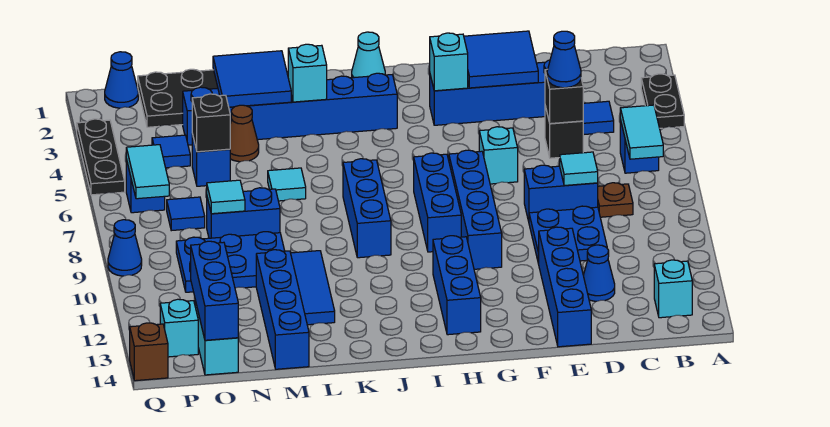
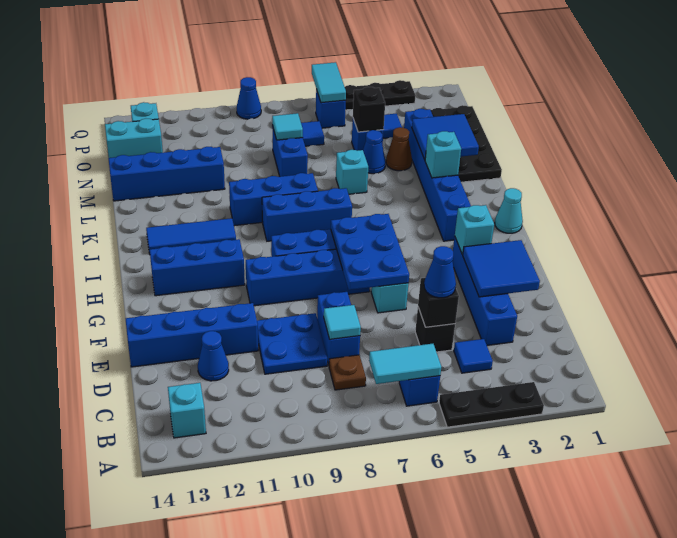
black plate A3:A4 level 1 -> black plate A3:A5 level 1
cyan tile L6 level 1 -> cyan brick L6 level 1
blue tile L10:L12 level 1 -> blue tile J11:J13 level 1
blue plate M9:O10 level 1 -> blue plate F6:H7 level 2
blue brick O12:O14 level 2 -> blue brick K8:K10 level 1
blue cone P1 level 1 -> blue cone M5 level 1
cyan tile P6:P7 level 2 -> cyan tile P6:Q6 level 2
brown brick Q14 level 1 -> none

